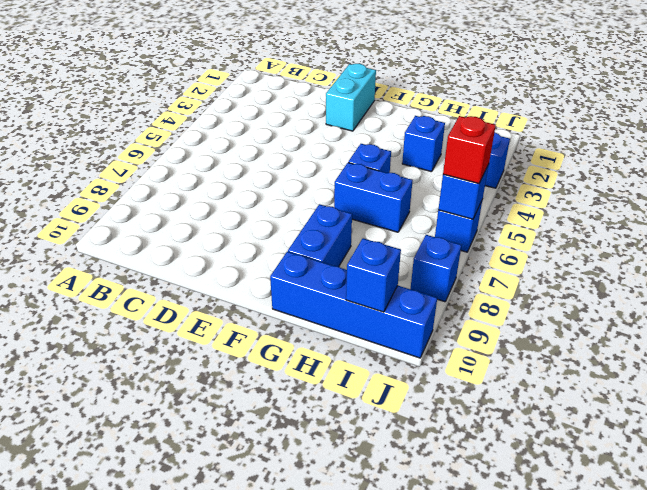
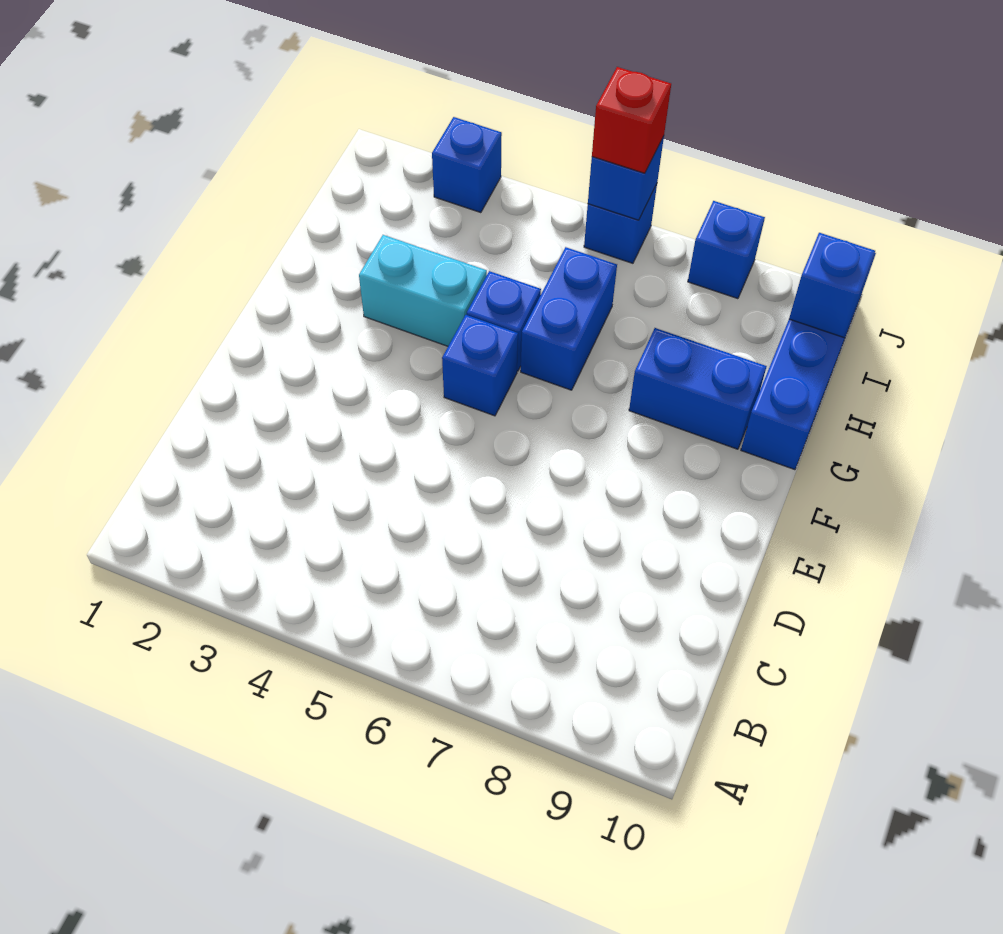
cyan brick E1:E2 level 1 -> cyan brick G3:G4 level 1
blue brick H3 level 1 -> blue brick F5 level 1

